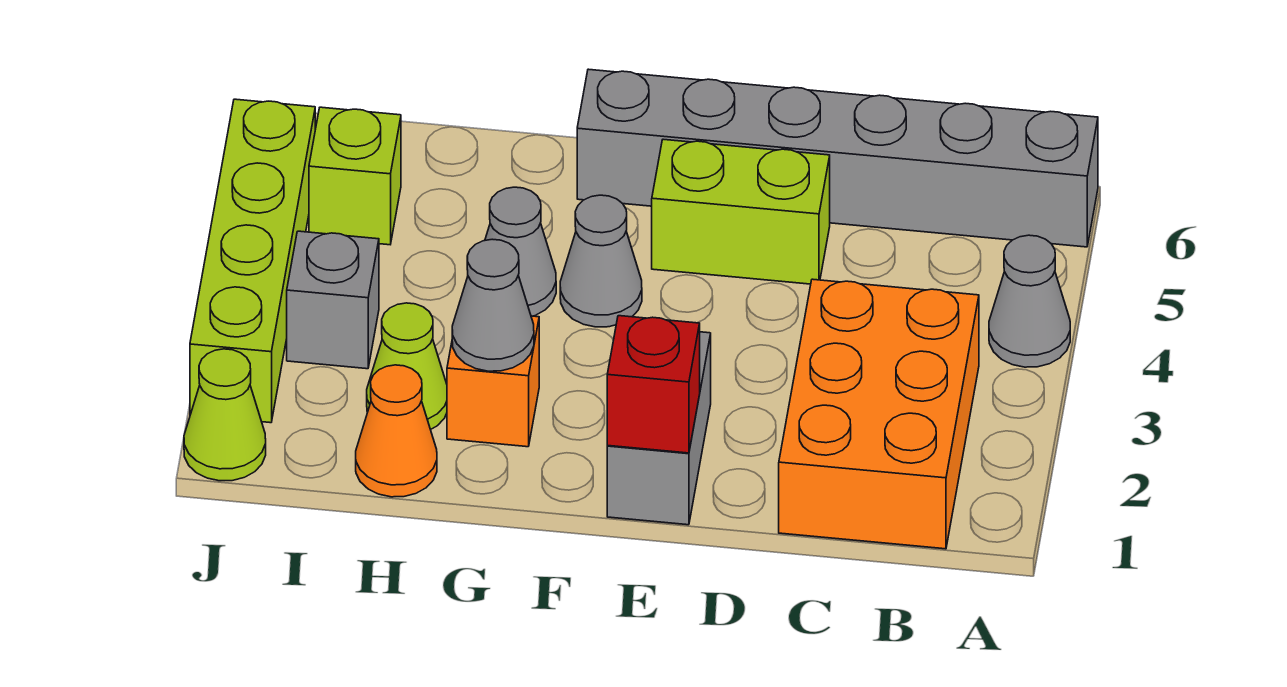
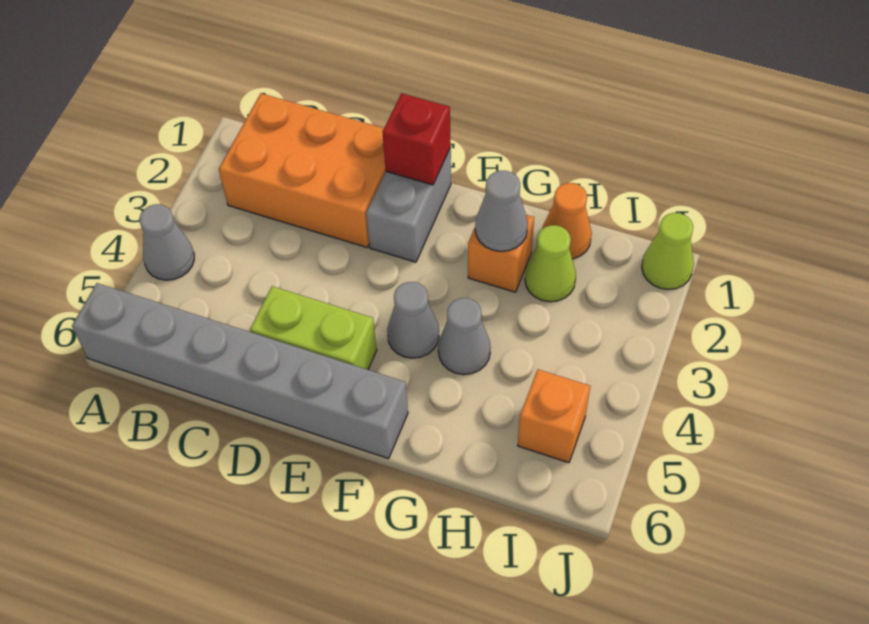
orange brick B1:C3 level 1 -> orange brick B1:D2 level 1
grey brick I3 level 1 -> none
lime brick I5 level 1 -> orange brick I5 level 1
lime brick J2:J5 level 1 -> none

